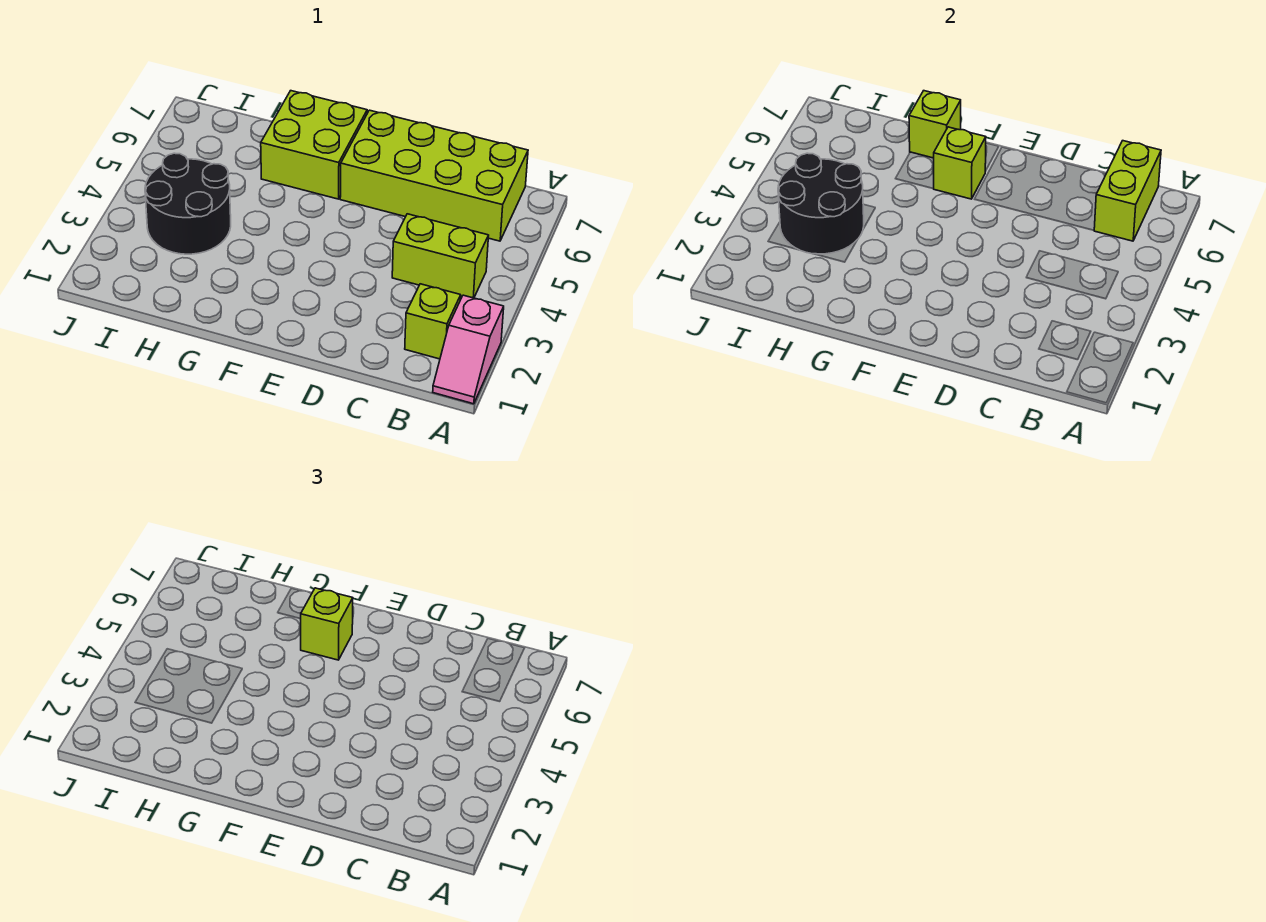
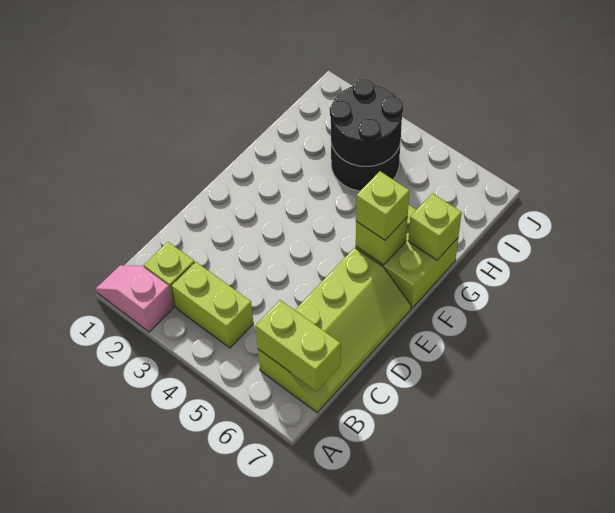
lime brick B4:C4 level 1 -> lime brick B3:B4 level 1
lime brick B6:E7 level 1 -> lime slope B6:E7 level 1 top 6

